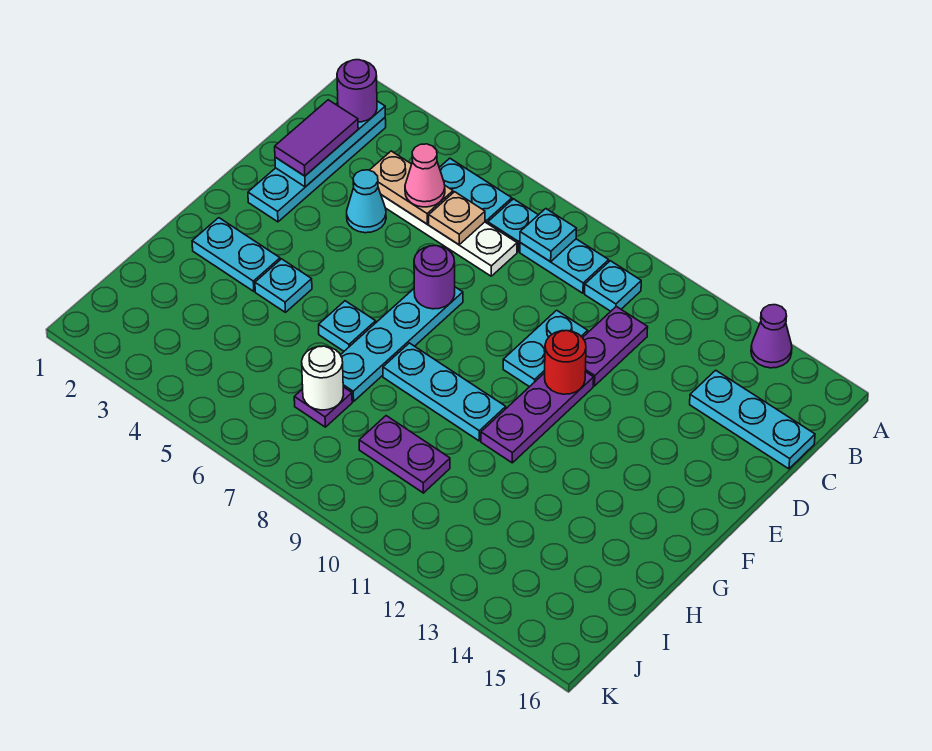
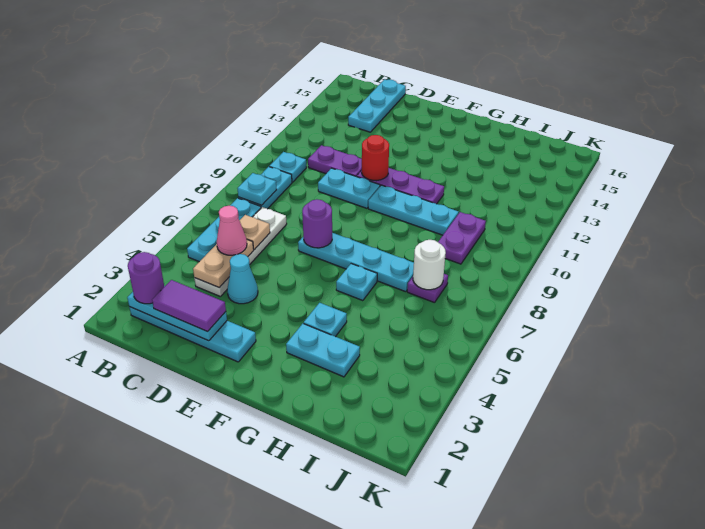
purple cone A14 level 1 -> none
cyan plate G2:G3 level 1 -> cyan plate G3:H3 level 1
cyan plate G8:G10 level 1 -> cyan plate F10:H10 level 1

